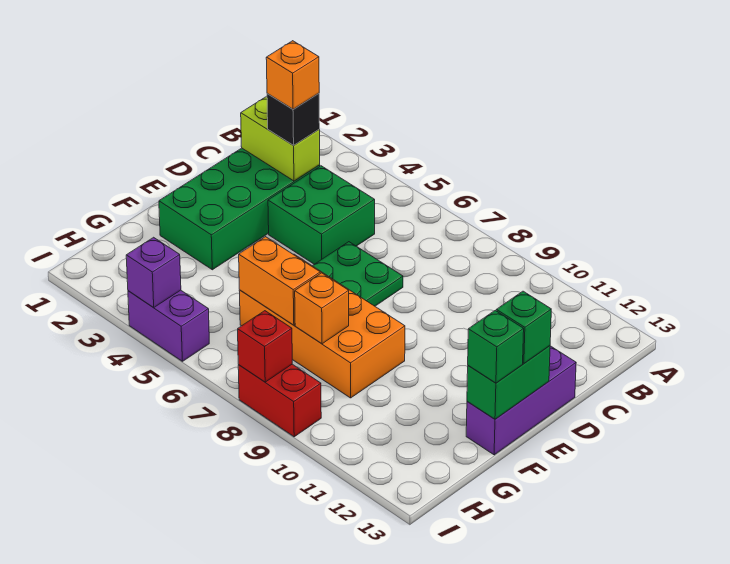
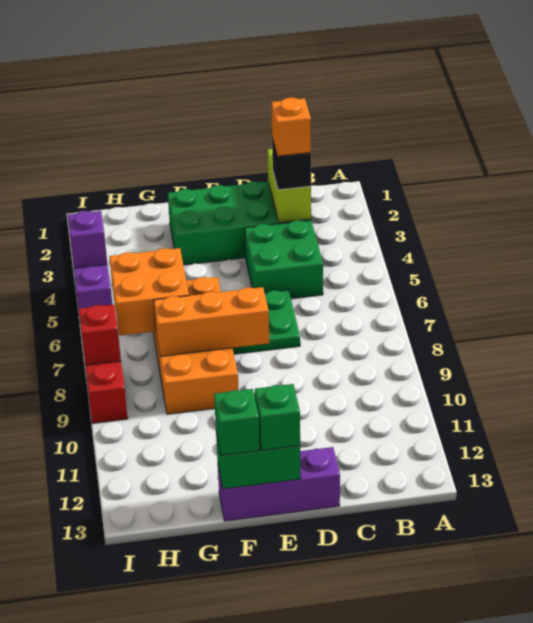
orange brick G6:G7 level 2 -> orange brick G6:H7 level 2
orange brick G8 level 2 -> orange brick E8:G8 level 2

